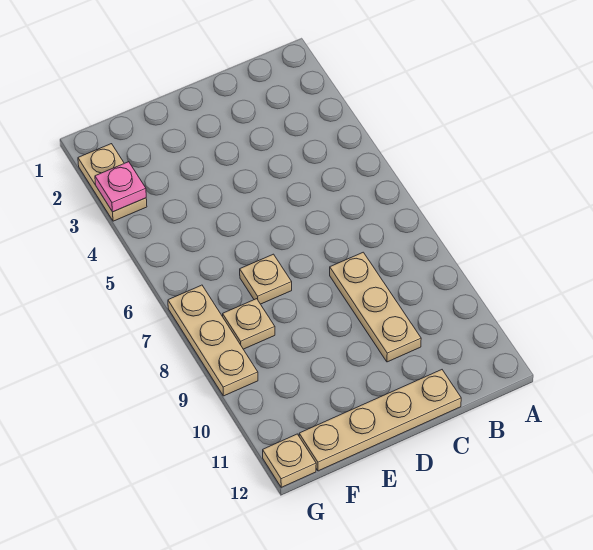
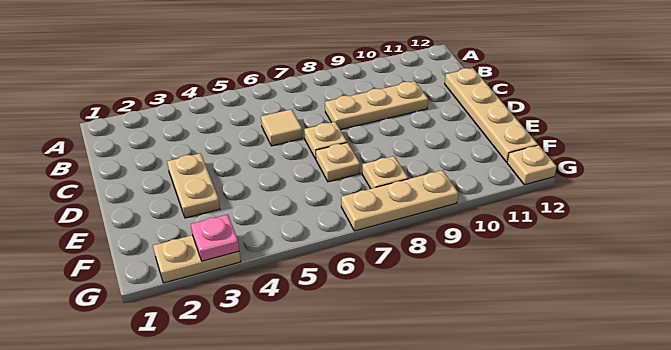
none -> tan tile C6 level 1
none -> tan plate D3:E3 level 1
none -> tan plate D7 level 1

